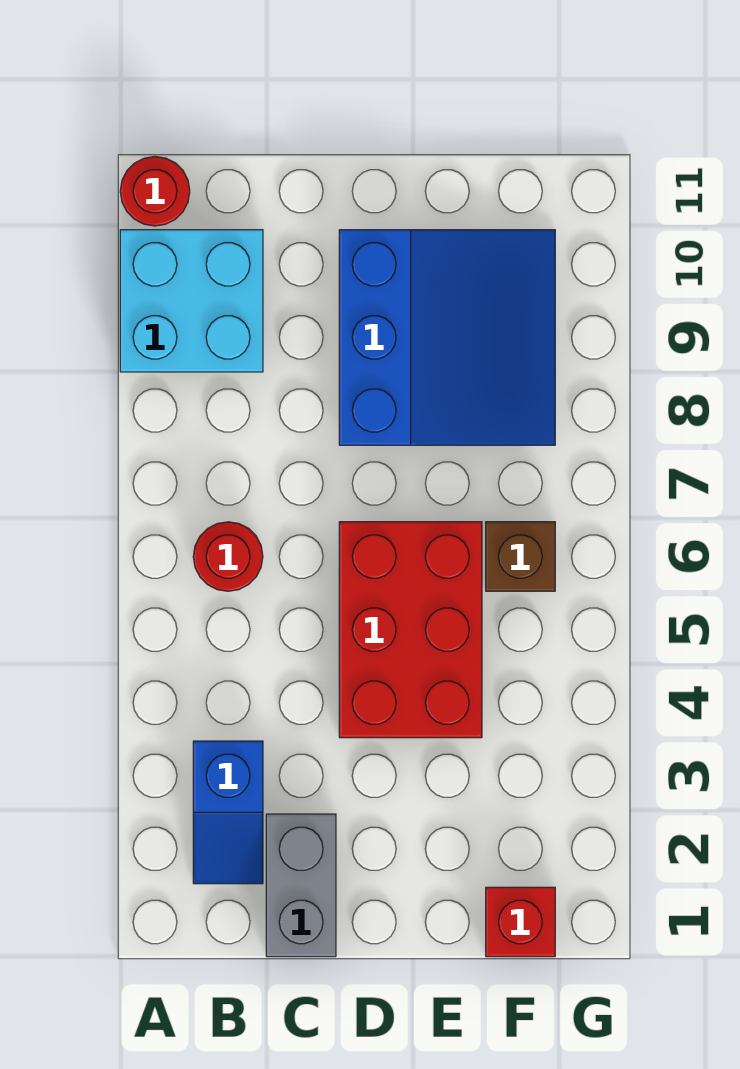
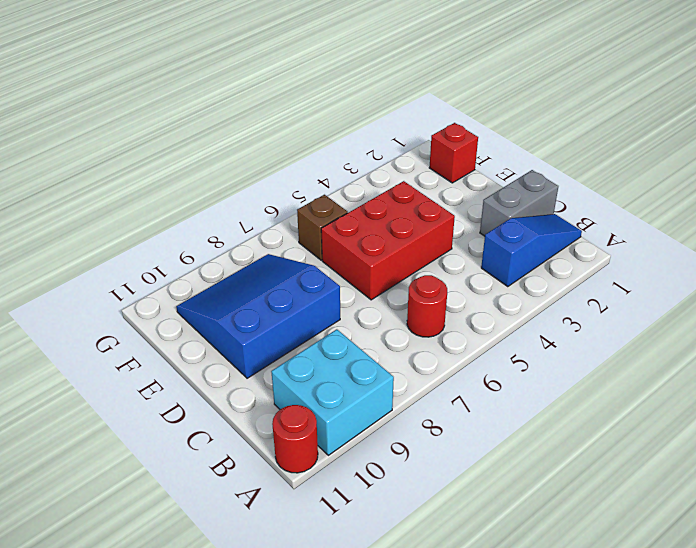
blue slope B2:B3 level 1 top 3 -> blue slope B1:B3 level 1 top 3

